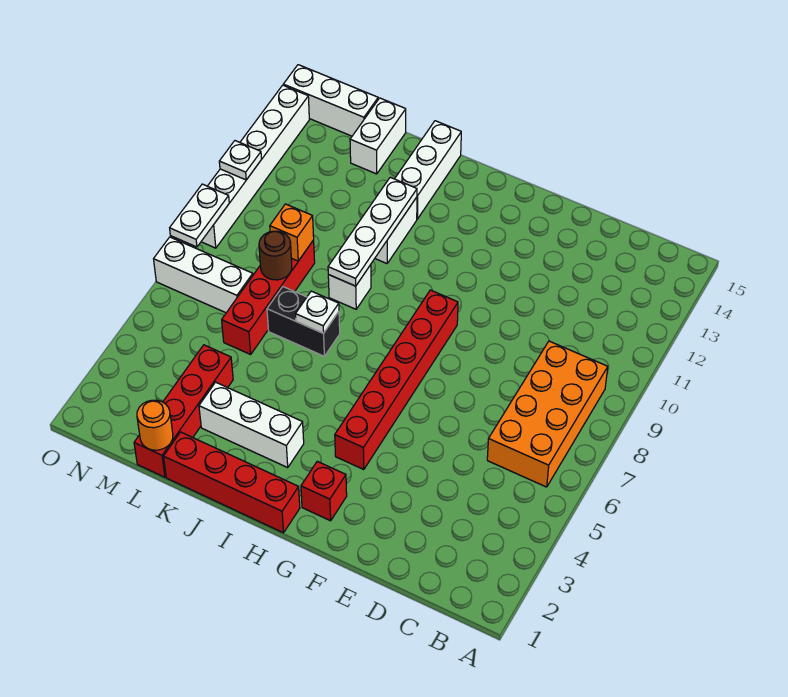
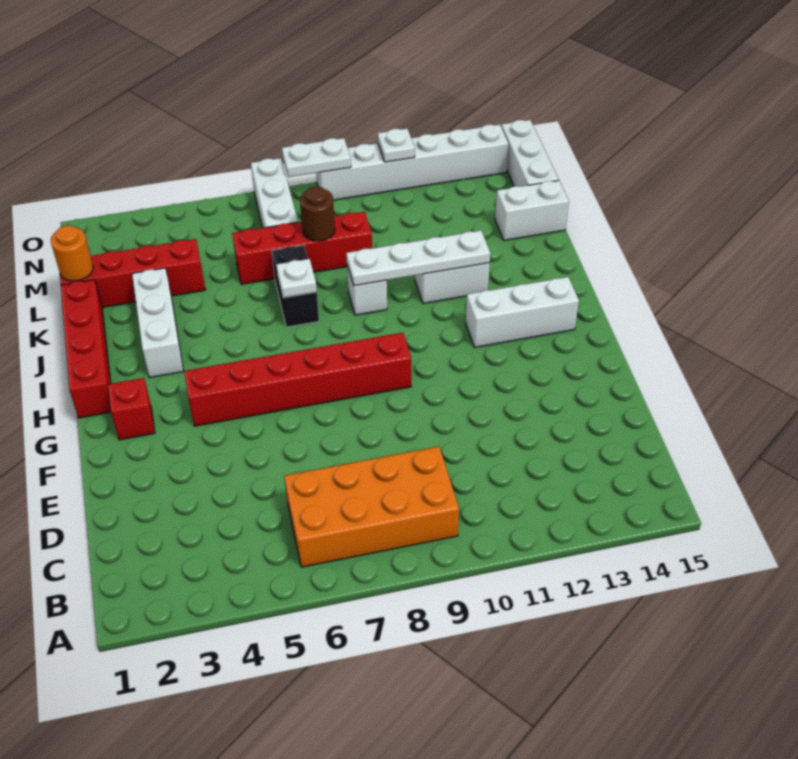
white brick J13:J15 level 1 -> white brick H12:H14 level 1
orange brick L9 level 2 -> none

